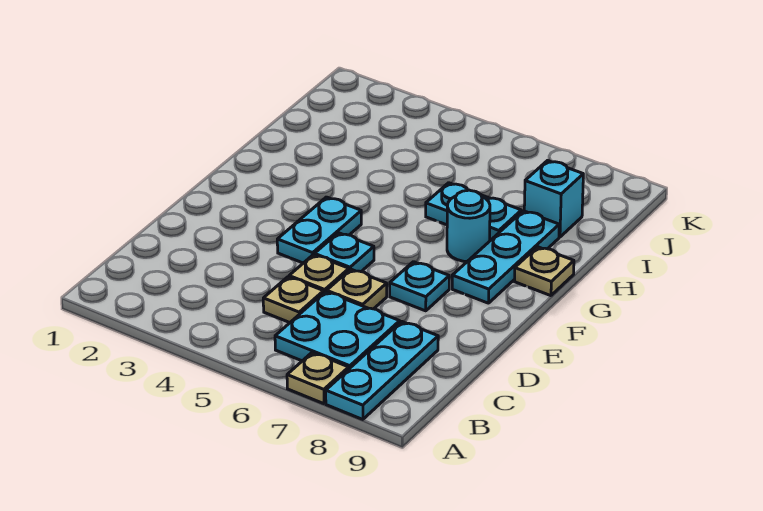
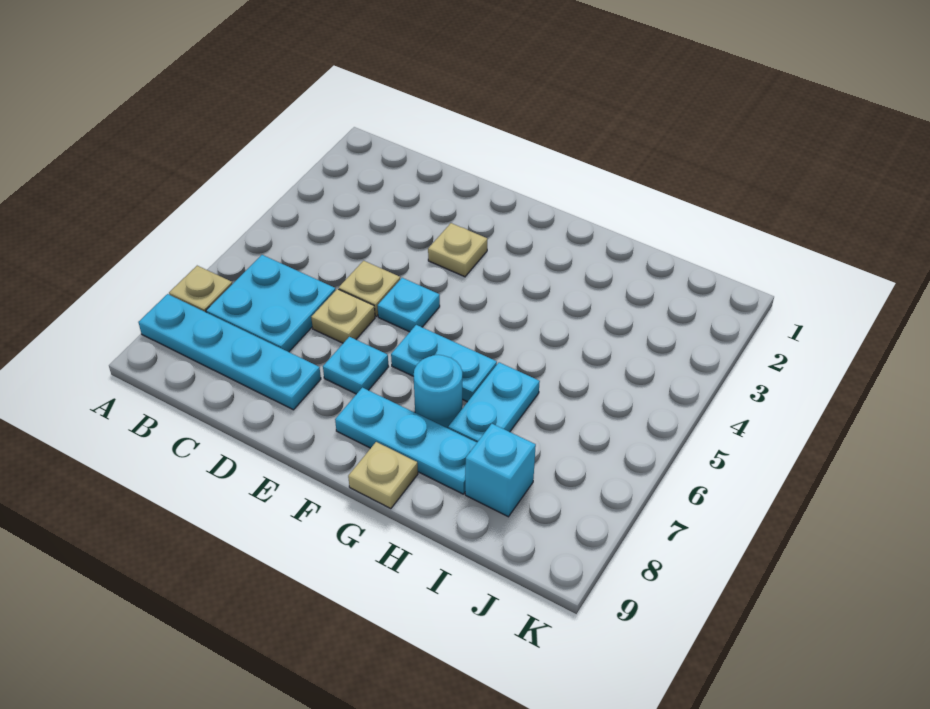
cyan plate A8:C8 level 1 -> cyan plate A8:D8 level 1
tan plate C5 level 1 -> tan plate E3 level 1
cyan plate E4:F4 level 1 -> cyan plate F6:G6 level 1

